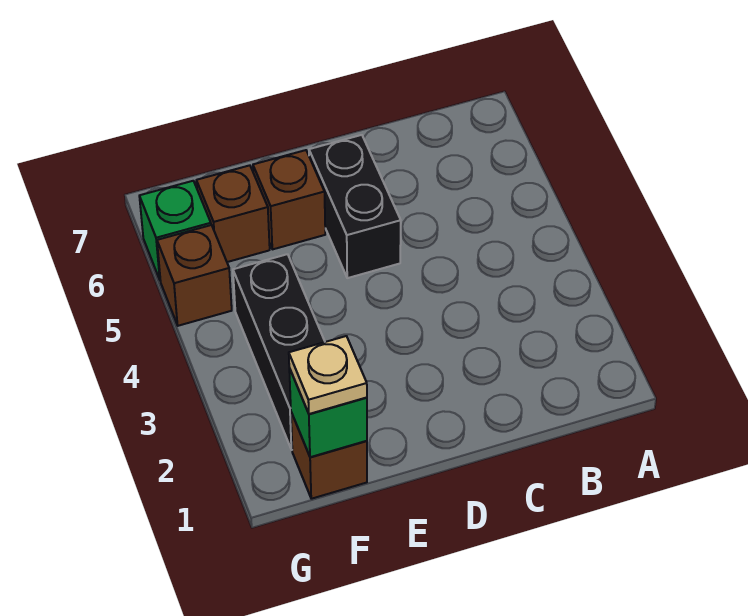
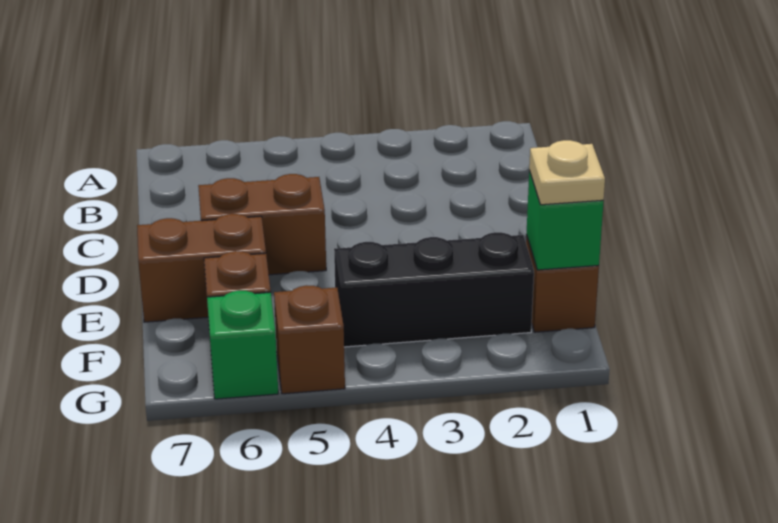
black brick D5:D6 level 1 -> brown brick D5:D6 level 1
brown brick E6 level 1 -> brown brick E6:E7 level 1

